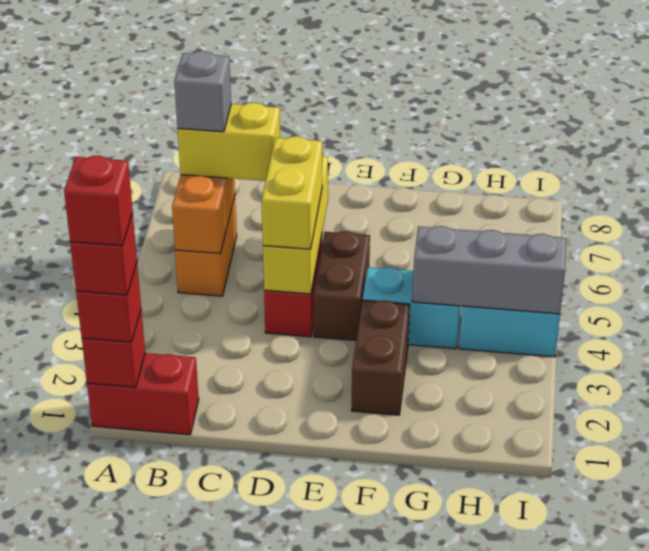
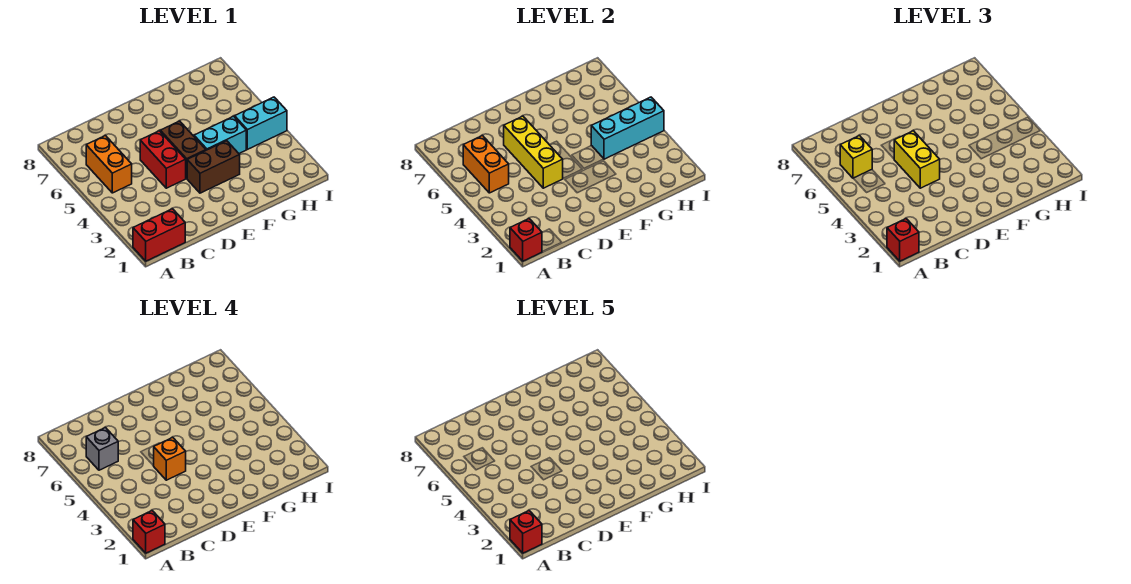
yellow brick B6:C6 level 3 -> yellow brick B6 level 3
none -> orange brick D4 level 4
brown brick F2:F3 level 1 -> brown brick E3:F3 level 1
grey brick G4:I4 level 2 -> cyan brick G4:I4 level 2

